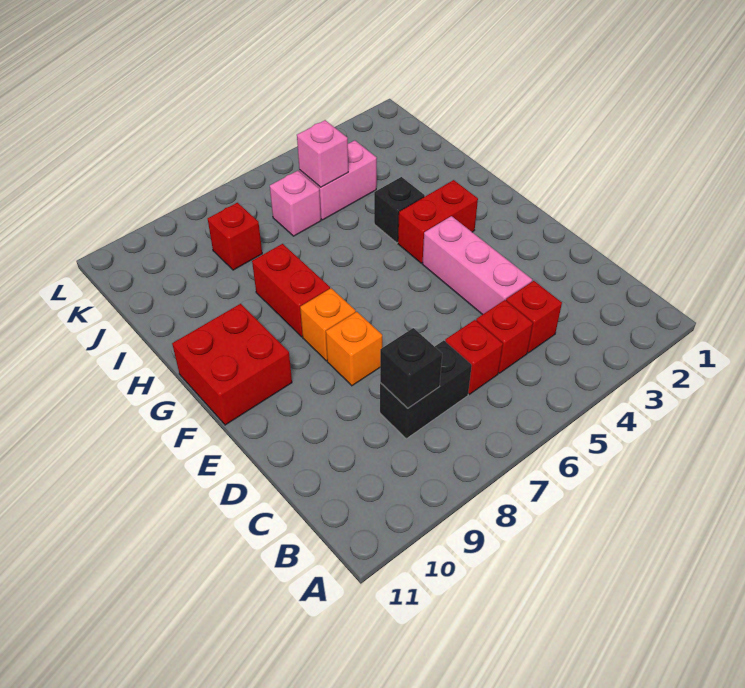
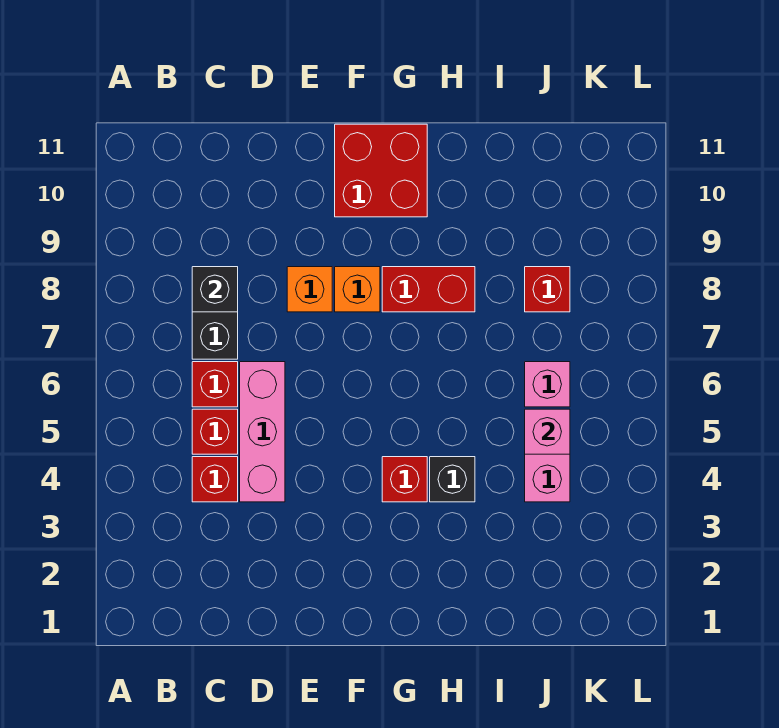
pink brick D4:F4 level 1 -> pink brick D4:D6 level 1
red brick G3:G4 level 1 -> red brick G4 level 1

